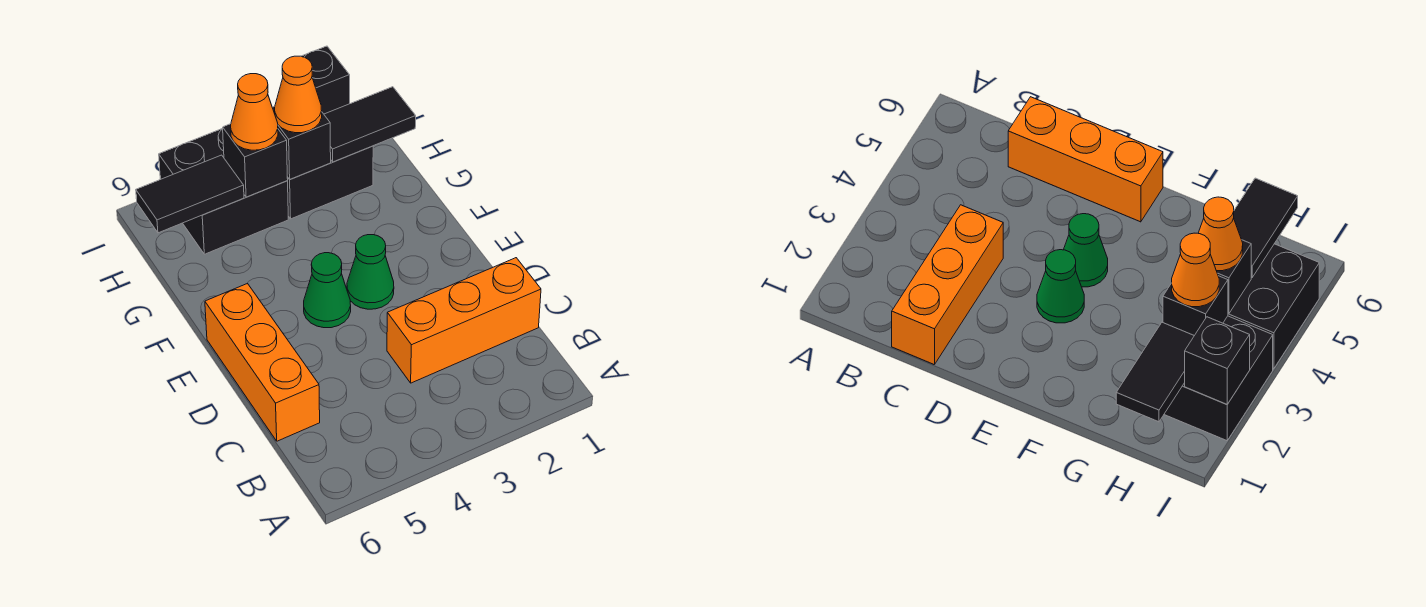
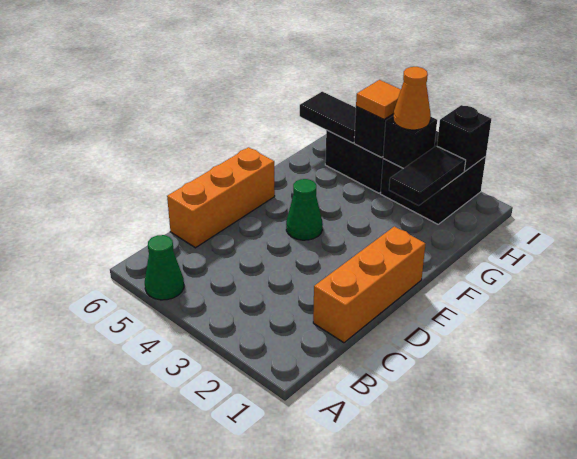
orange brick C1:C3 level 1 -> orange brick C1:E1 level 1
green cone E3 level 1 -> green cone A5 level 1
black tile H1:H2 level 2 -> black tile G2:H2 level 2
orange cone H4 level 3 -> orange tile H4 level 3

